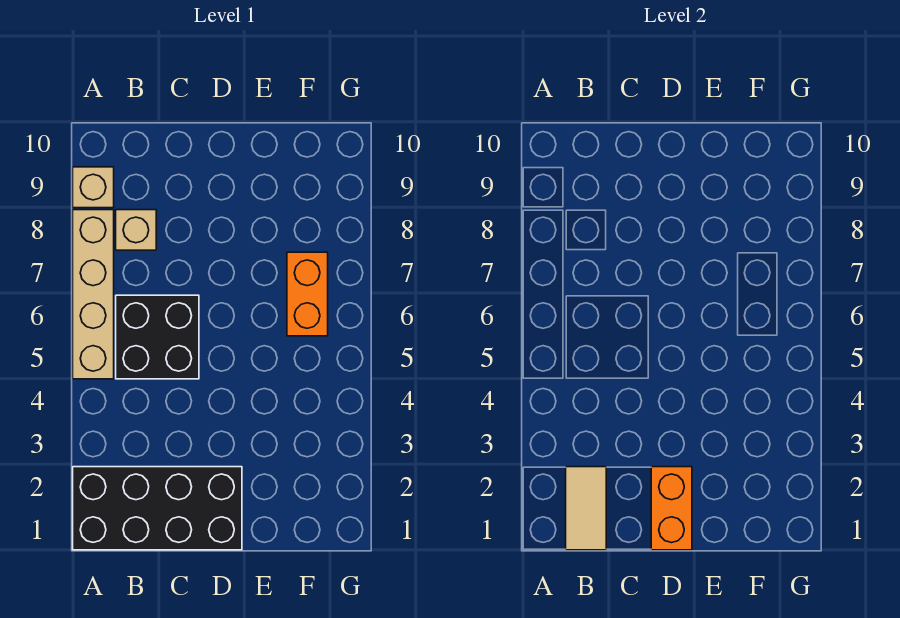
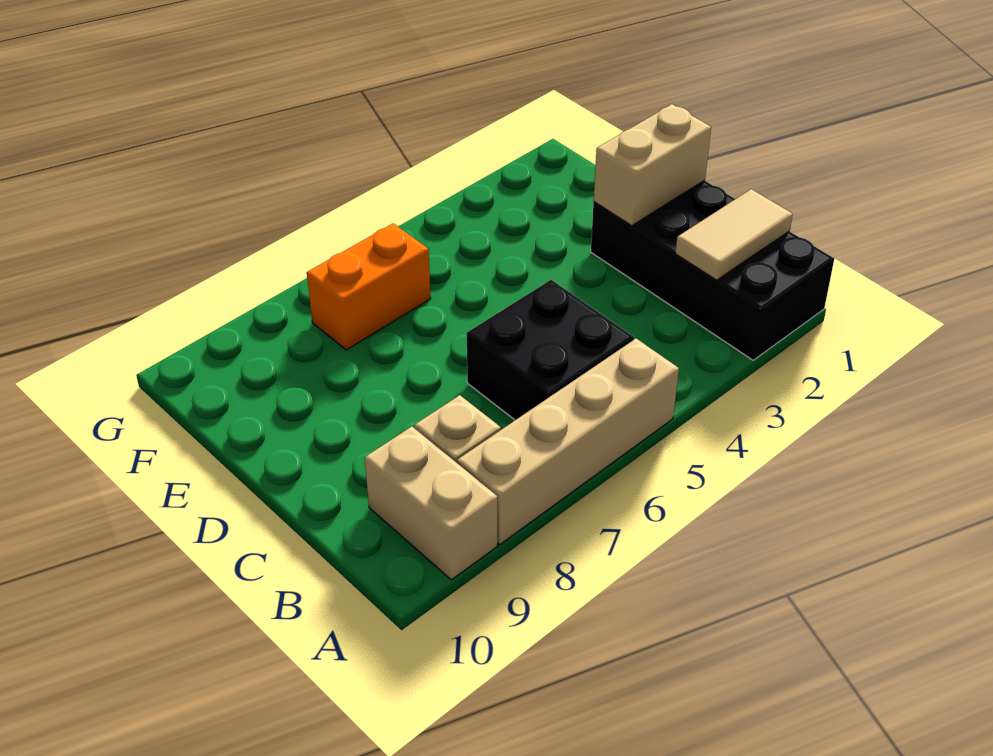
tan brick A9 level 1 -> tan brick A9:B9 level 1
orange brick D1:D2 level 2 -> tan brick D1:D2 level 2

